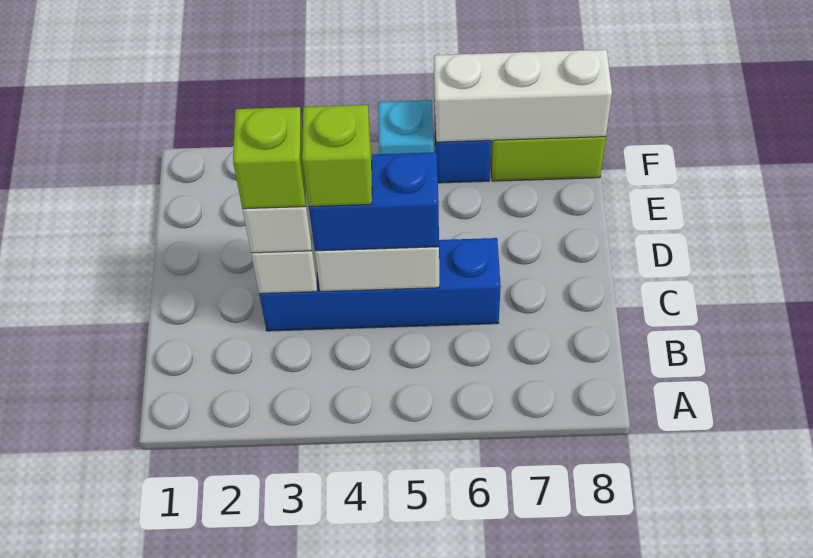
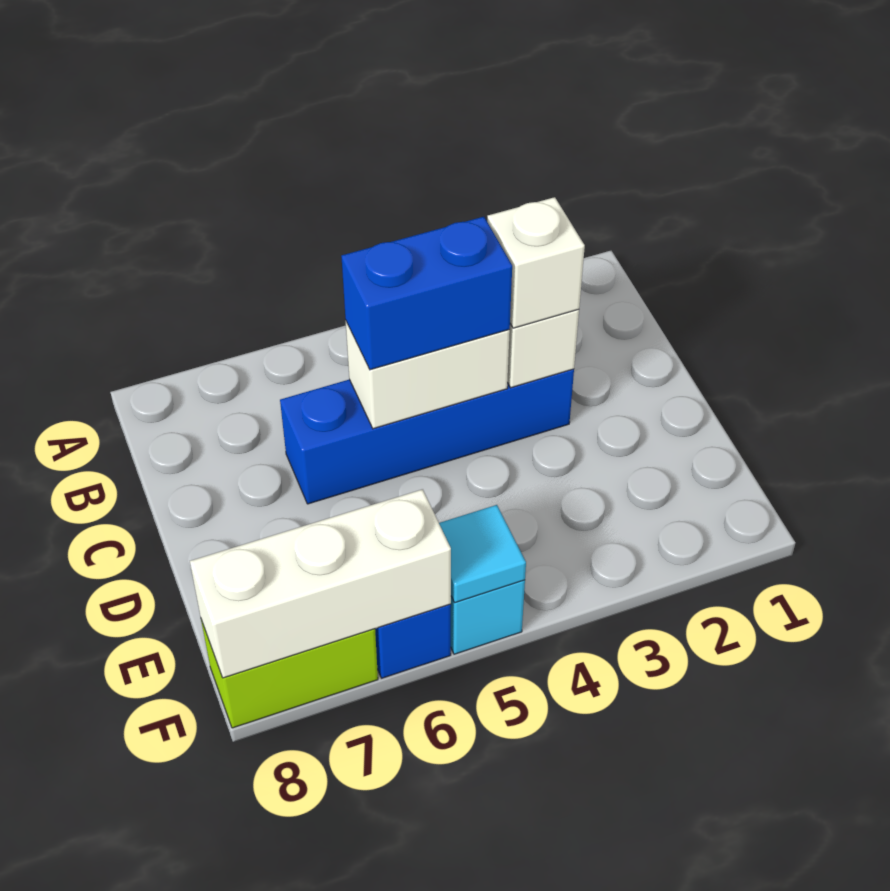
lime brick C3 level 4 -> none
lime brick C4 level 4 -> none
none -> cyan tile F5 level 2

